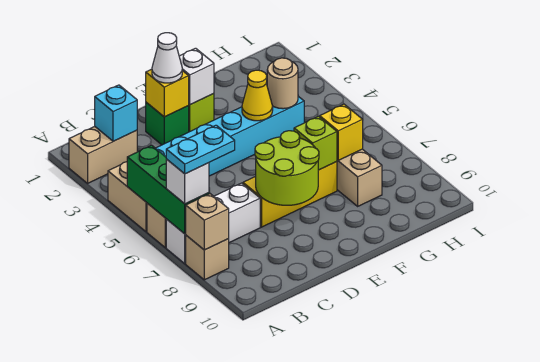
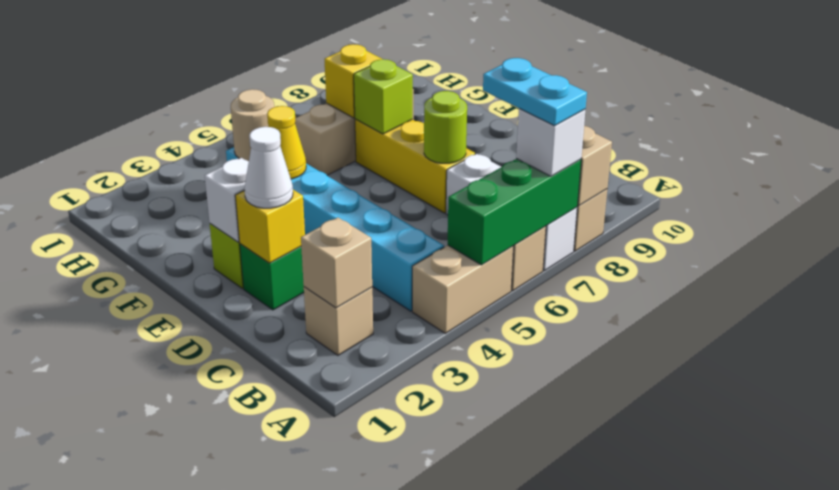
tan brick A2:B2 level 1 -> tan brick B2 level 1
cyan brick B2 level 2 -> tan brick B2 level 2
lime round brick D7:E8 level 2 -> lime round brick D7 level 2

